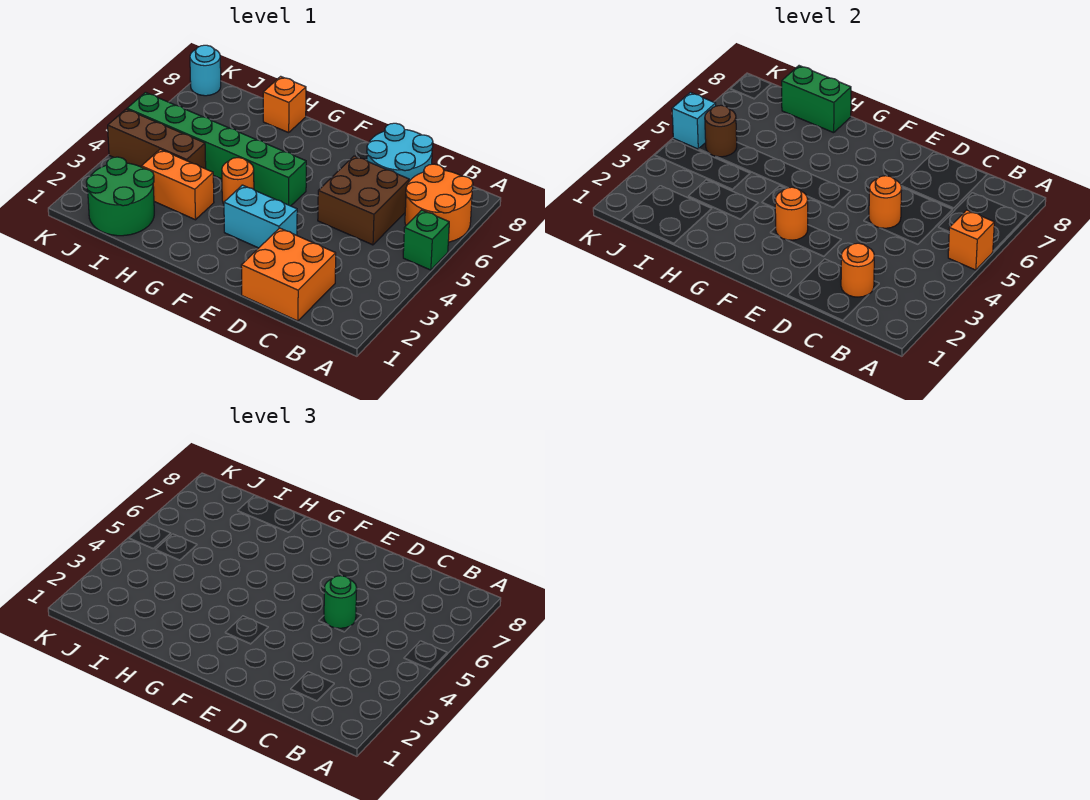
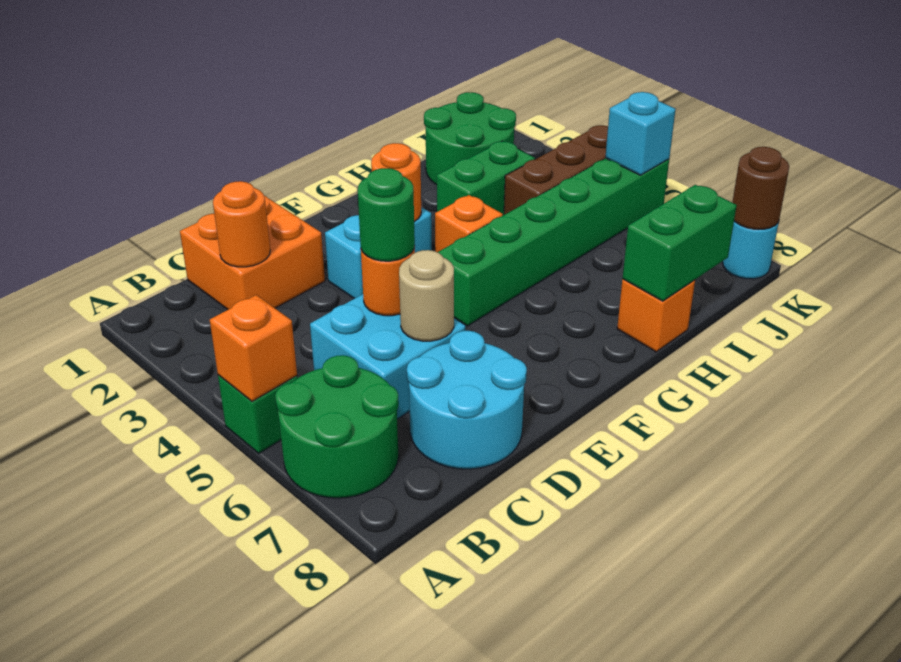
orange round brick A6:B7 level 1 -> green round brick A6:B7 level 1
brown brick C5:D6 level 1 -> cyan brick C5:D6 level 1
none -> tan round brick D6 level 2
orange round brick G4 level 1 -> orange brick G4 level 1
orange brick H3:I3 level 1 -> green brick H3:I3 level 1
brown round brick J5 level 2 -> brown round brick K8 level 2

